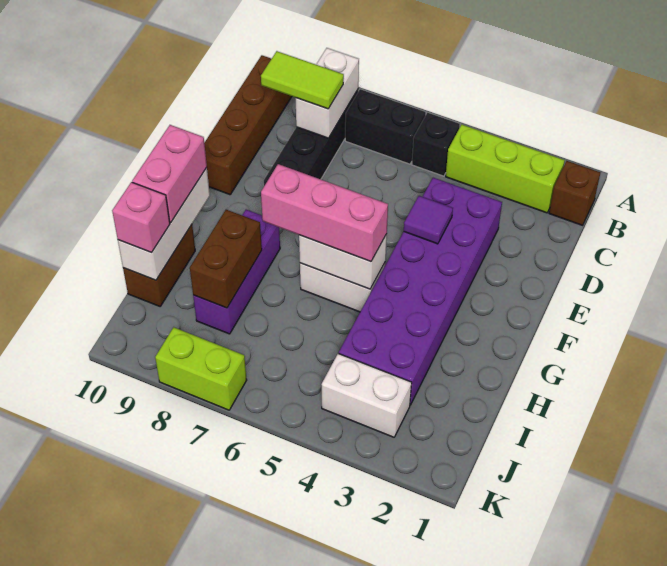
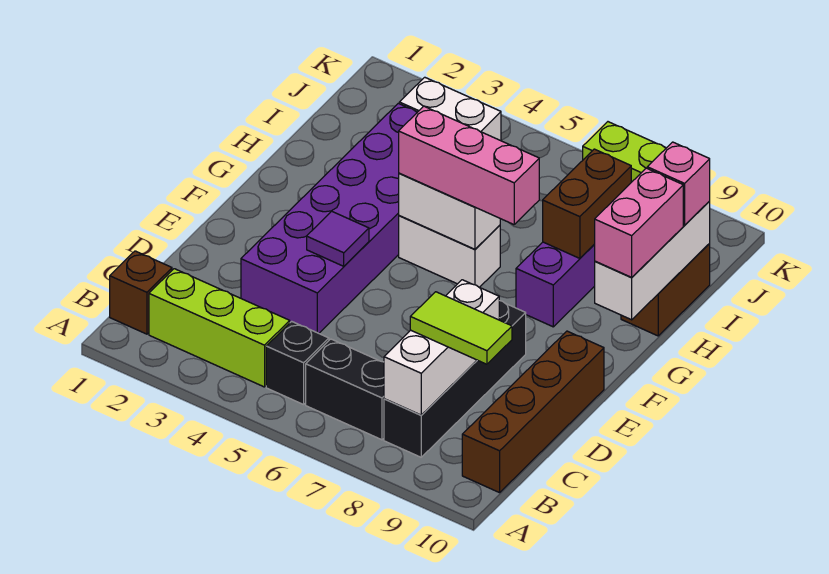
white brick B8:C8 level 2 -> white brick B8:D8 level 2

